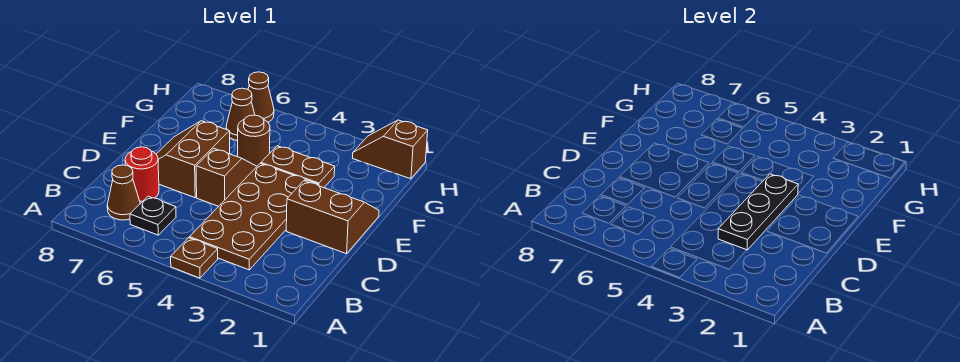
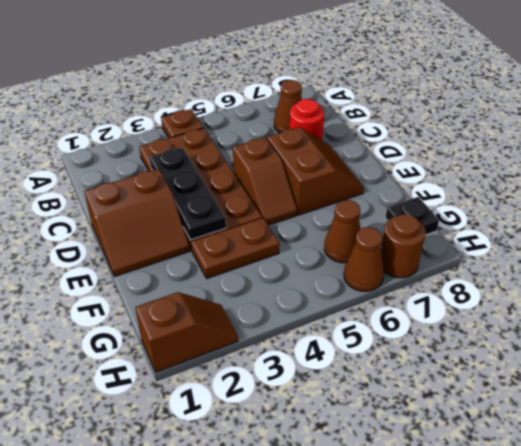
black plate B6 level 1 -> black plate G8 level 1
brown round brick F5 level 1 -> brown round brick H7 level 1

